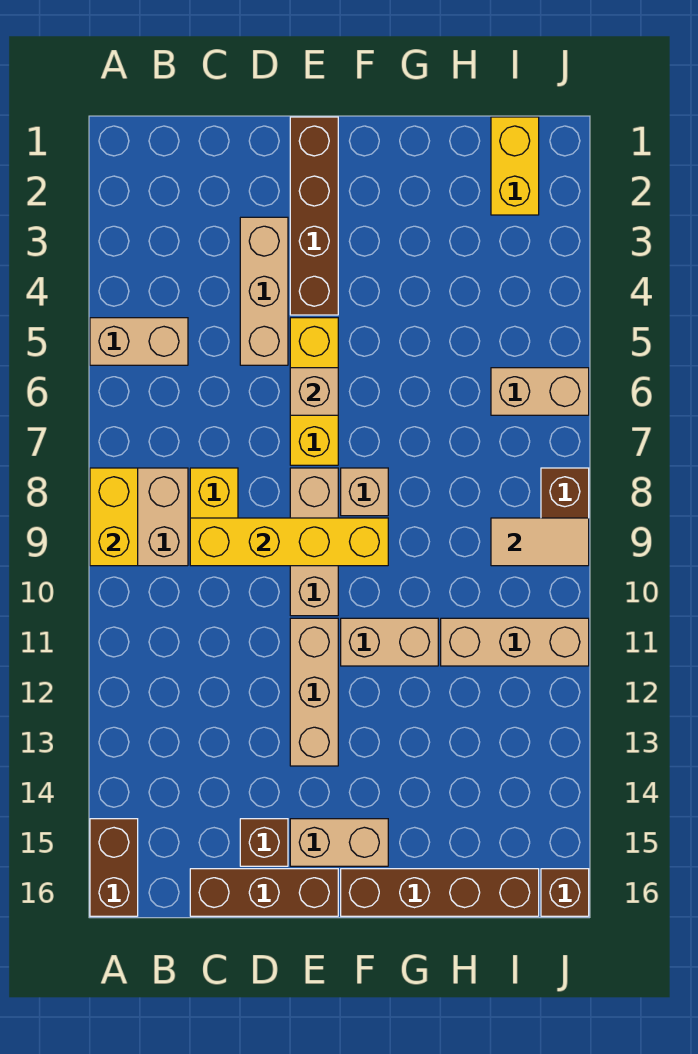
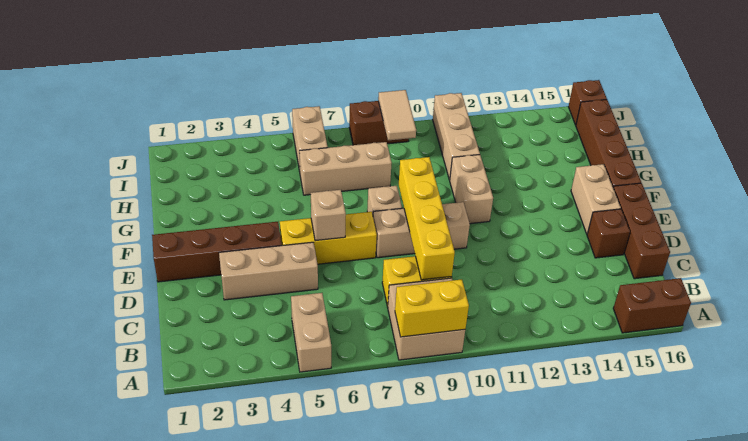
tan brick E11:E13 level 1 -> tan brick H6:H8 level 1
yellow brick I1:I2 level 1 -> none

